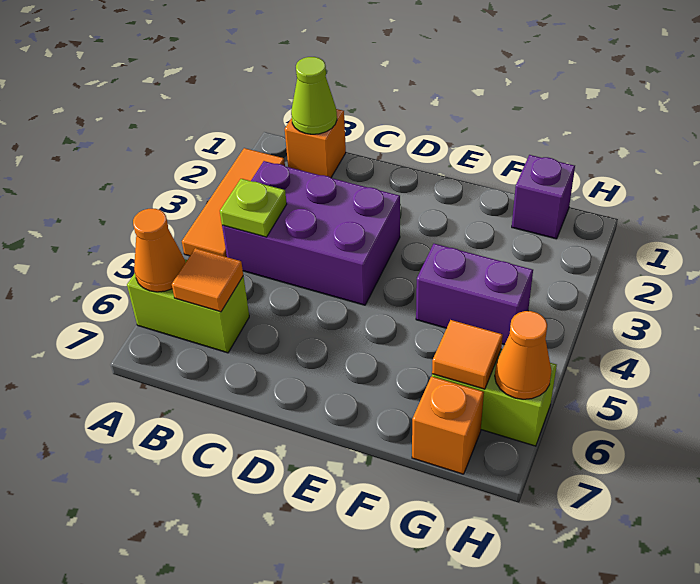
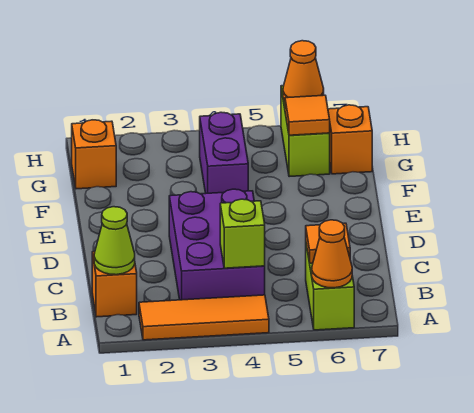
lime plate B4 level 2 -> lime brick B4 level 2
purple brick G1 level 1 -> orange brick G1 level 1

